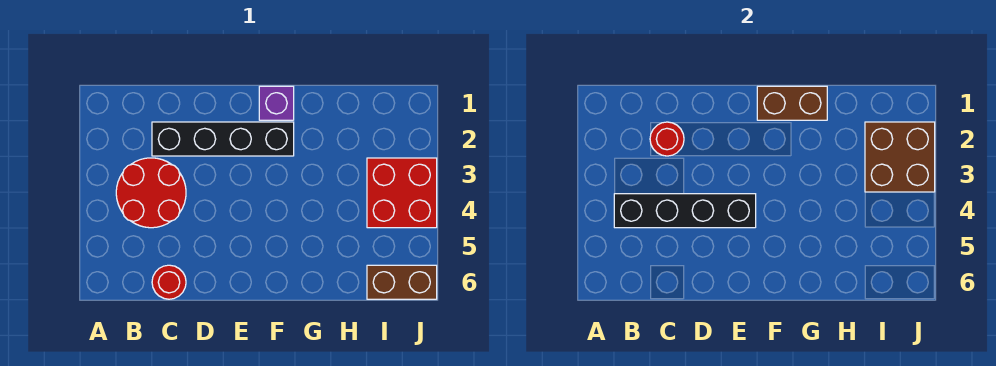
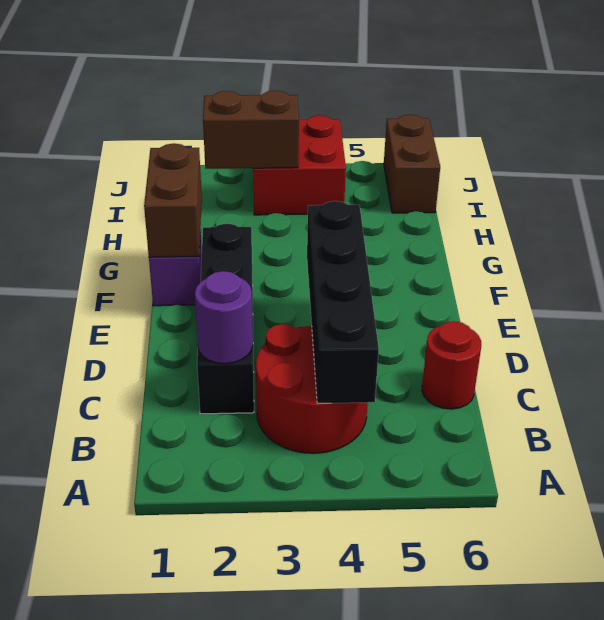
red round brick C2 level 2 -> purple round brick C2 level 2
brown brick I2:J3 level 2 -> brown brick I2:I3 level 2

